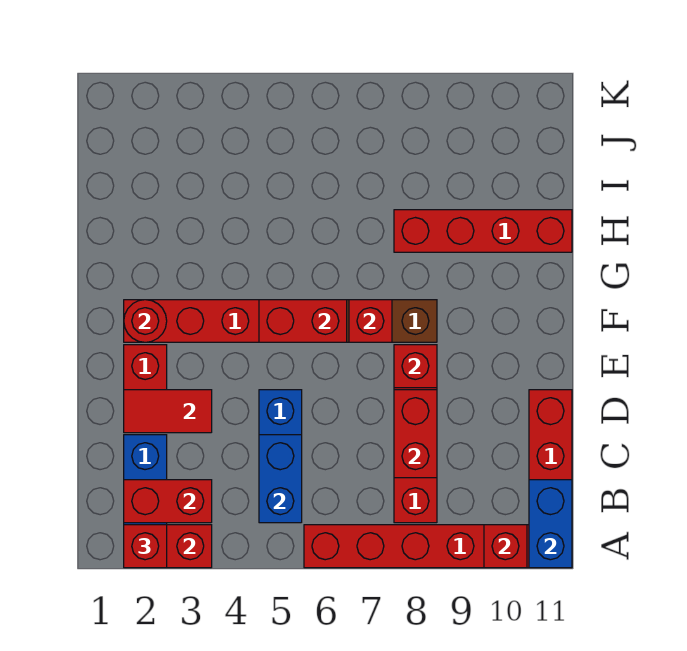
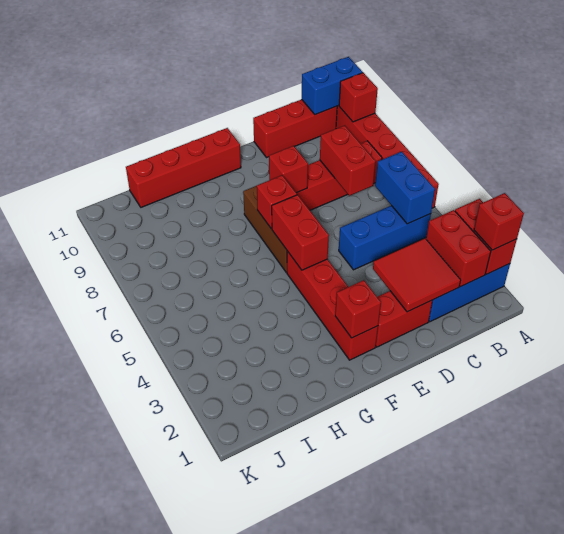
blue brick B5:C5 level 2 -> blue brick B5:B6 level 2
red brick C8:D8 level 2 -> red brick C7:C8 level 2
red tile D2:D3 level 2 -> red tile C2:D3 level 2
red round brick F2 level 2 -> red brick F2 level 2
red brick H8:H11 level 1 -> red brick F11:I11 level 1

